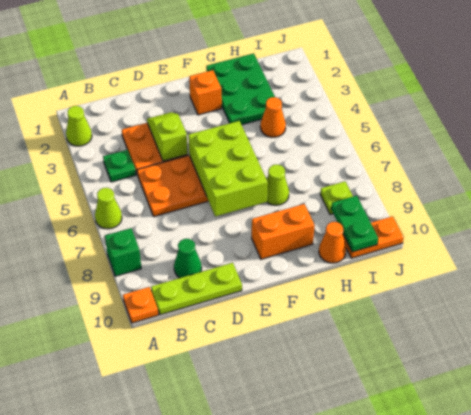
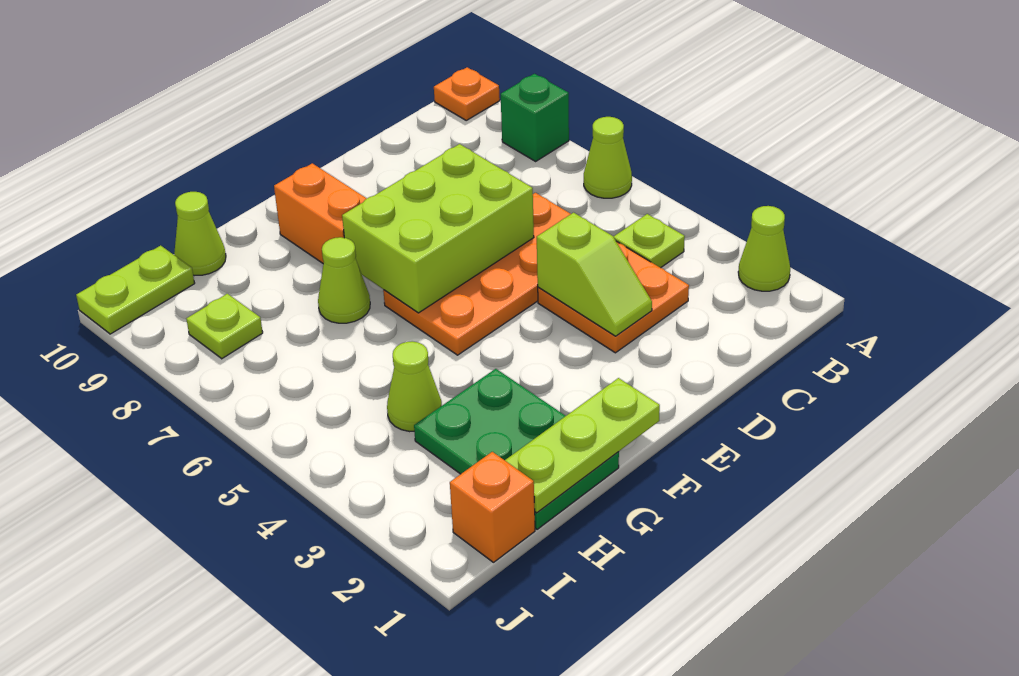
green plate B4 level 1 -> lime plate B4 level 1
lime plate B10:D10 level 1 -> lime plate F1:H1 level 2
green cone C9 level 1 -> none
lime brick E5:F7 level 2 -> lime brick D6:F7 level 2
orange brick F2 level 1 -> orange brick I1 level 1
orange brick F9:G9 level 1 -> orange brick F8:F9 level 1
orange cone H4 level 1 -> lime cone H4 level 1
orange cone H10 level 1 -> lime cone H10 level 1
green plate I9:I10 level 2 -> none
orange plate I10:J10 level 1 -> lime plate I10:J10 level 1

